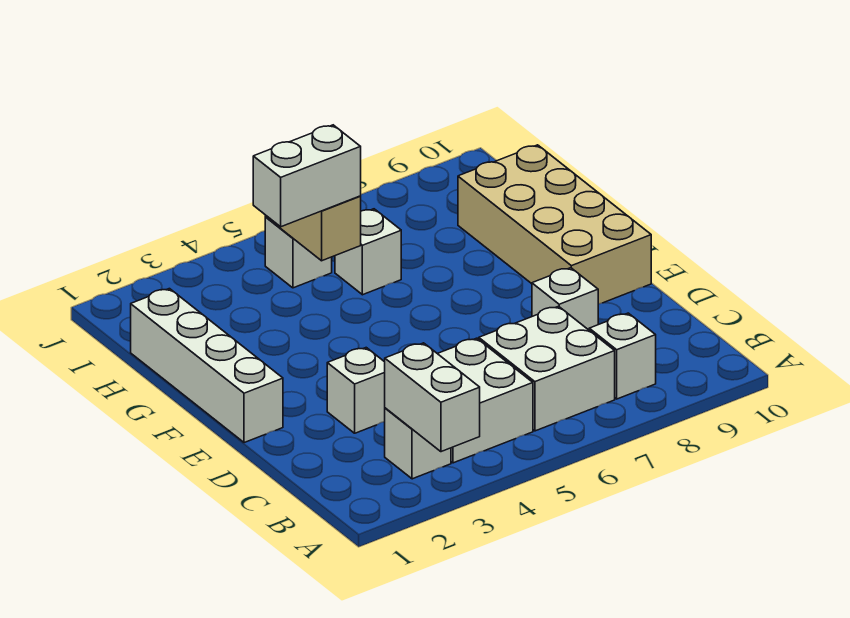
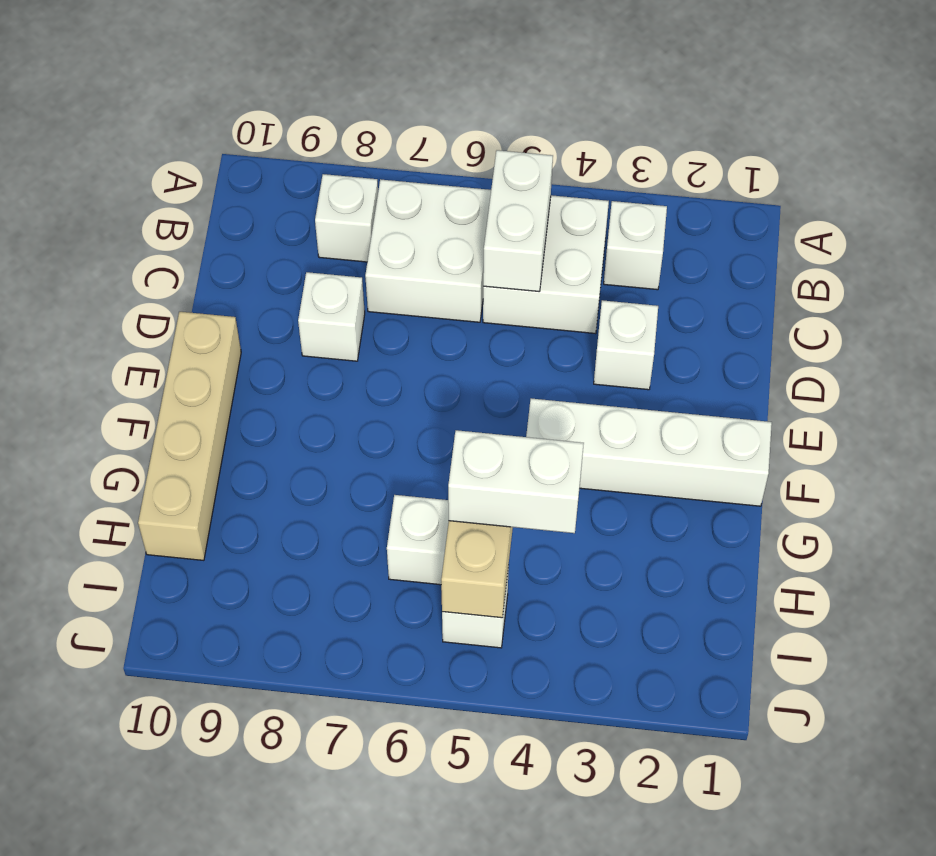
white brick A3:B3 level 2 -> white brick B5:C5 level 2
white brick E1:H1 level 1 -> white brick F1:F4 level 1
tan brick E9:H10 level 1 -> tan brick E10:H10 level 1

